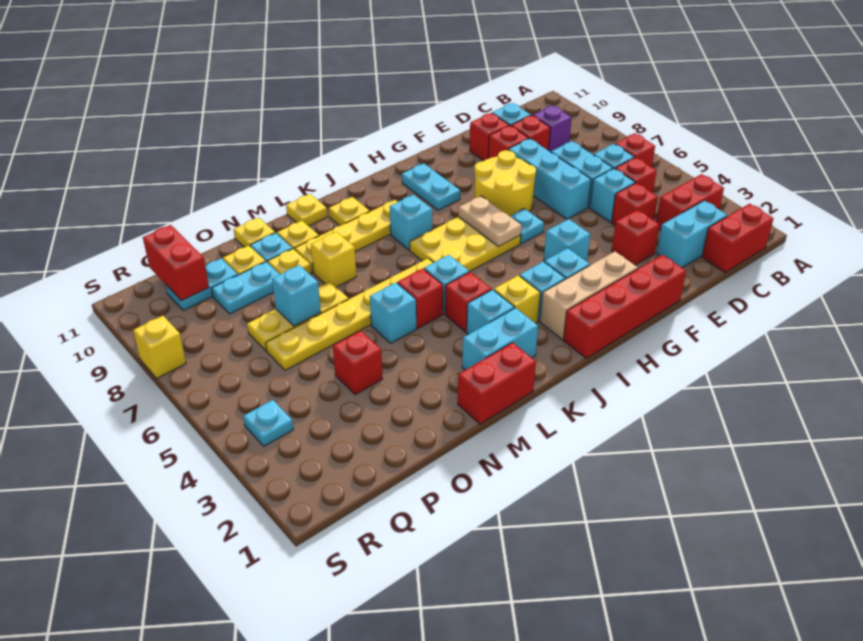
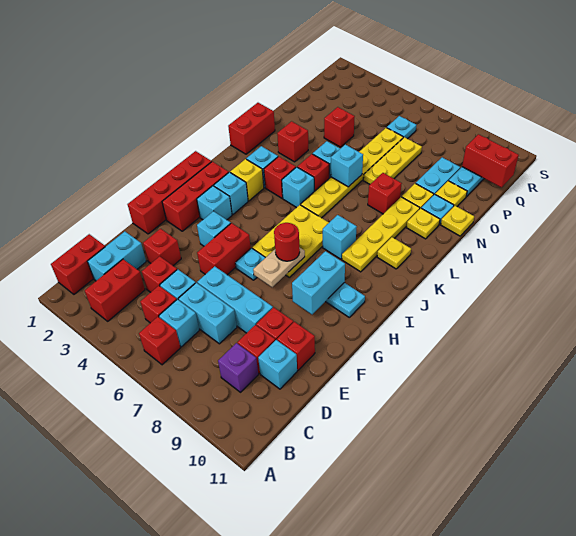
none -> red brick F5:G5 level 1
yellow round brick F7:G8 level 1 -> none
tan brick G2:I2 level 1 -> red brick G2:I2 level 1
tan plate H6:H7 level 2 -> tan plate G7:H7 level 2
none -> red round brick H7 level 3
cyan brick K2:L2 level 1 -> cyan brick G9:H9 level 2
yellow plate L11 level 1 -> none
none -> red brick M3 level 1
yellow brick M8 level 1 -> red brick M8 level 1
cyan brick O7 level 2 -> cyan brick M6 level 2
cyan plate R4 level 1 -> cyan plate Q6 level 1
yellow brick S8 level 1 -> none

